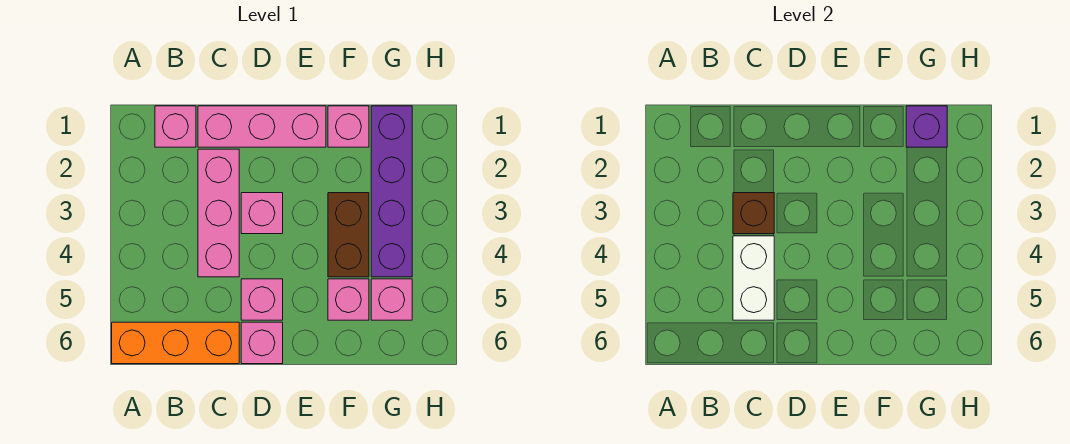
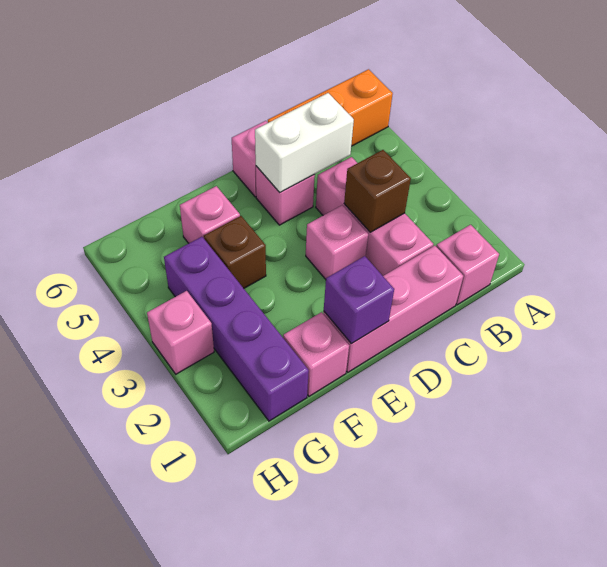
white brick C4:C5 level 2 -> white brick C5:D5 level 2
brown brick F3:F4 level 1 -> brown brick F4 level 1
purple brick G1 level 2 -> purple brick E1 level 2
pink brick G5 level 1 -> pink brick H3 level 1

